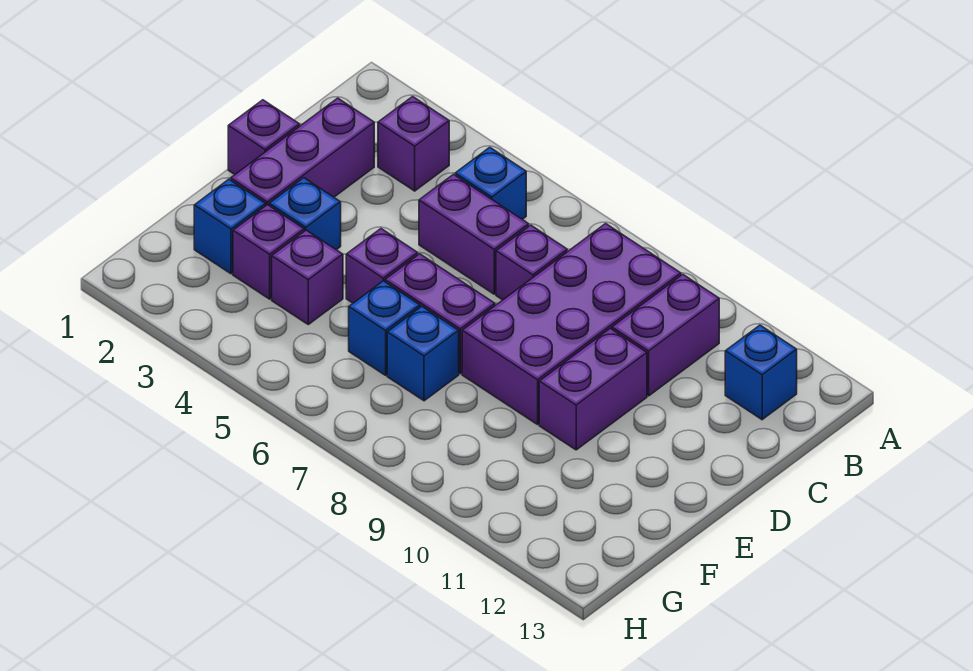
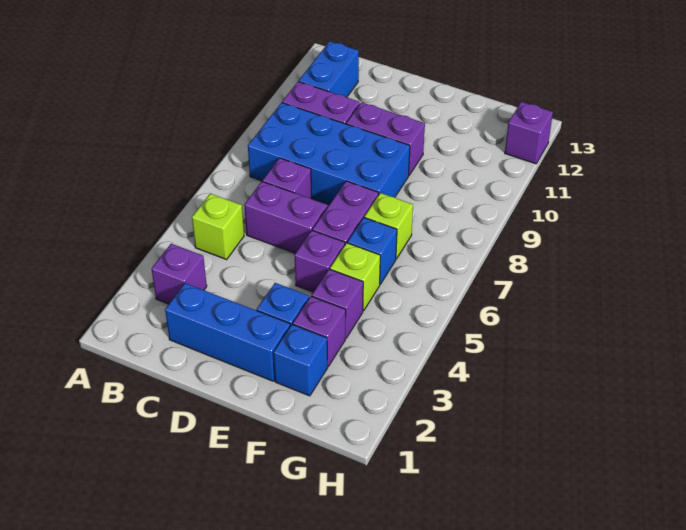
blue brick B5 level 1 -> lime brick B5 level 1
purple brick B8:E9 level 1 -> blue brick B8:E9 level 1
blue brick B12 level 1 -> blue brick B11:B12 level 1
purple brick C2:E2 level 1 -> blue brick C2:E2 level 1
purple brick C5:C6 level 1 -> purple brick C6:D6 level 1
purple brick D1 level 1 -> purple brick H12 level 1
none -> lime brick F5 level 1
blue brick F7 level 1 -> lime brick F7 level 1

